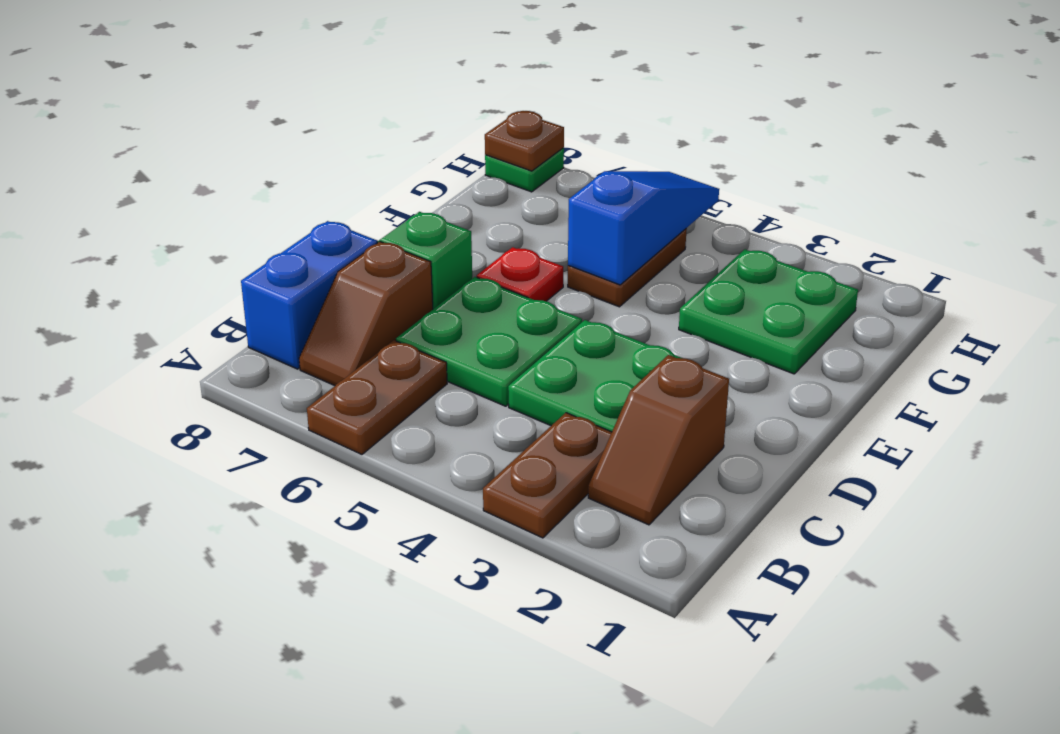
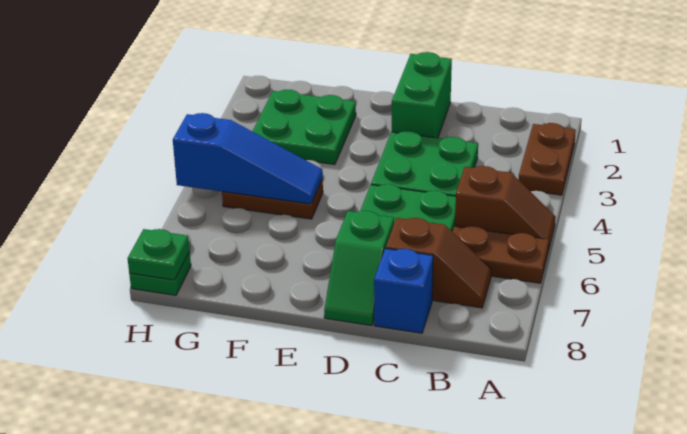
brown plate A3:B3 level 1 -> brown plate A2:A3 level 1
brown slope B2:C2 level 1 top C -> brown slope A5:B5 level 1 top B
blue brick B8:C8 level 1 -> blue brick C8 level 1
none -> green brick D1:D2 level 1
red plate E6 level 1 -> none
blue slope F5:H5 level 2 top F -> blue slope F5:H5 level 2 top H
brown plate H8 level 2 -> green plate H8 level 2

